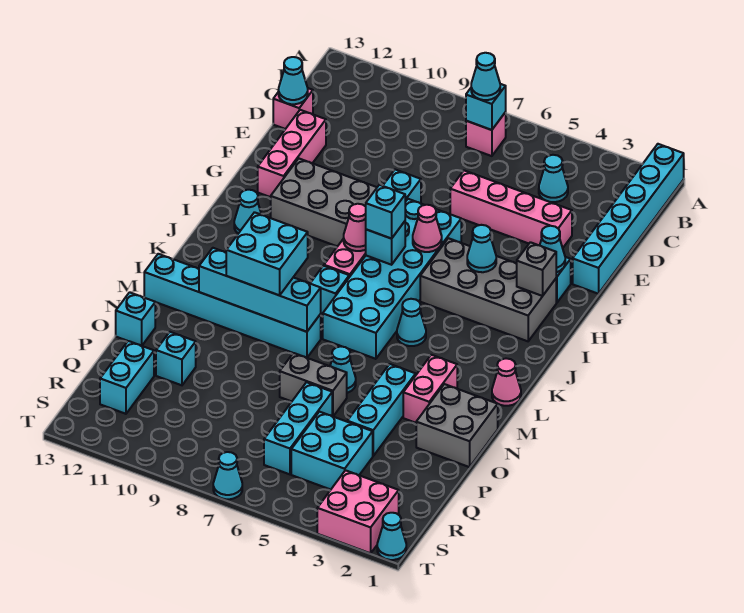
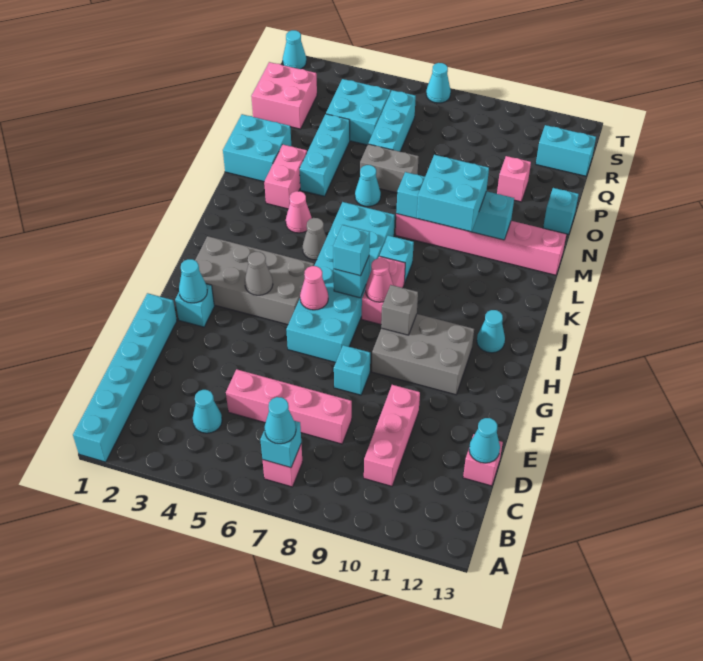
pink brick E3:E6 level 1 -> pink brick D5:D8 level 1
pink brick E12:G12 level 1 -> pink brick C10:E10 level 1
grey brick H2 level 2 -> grey brick H9 level 2
cyan cone H4 level 2 -> grey cone H4 level 2
cyan cone K5 level 1 -> grey cone K5 level 1
pink cone L1 level 1 -> pink cone L4 level 1
cyan brick M8:M13 level 1 -> pink brick M8:M13 level 1
grey brick N1:O2 level 1 -> cyan brick N1:O2 level 1
cyan brick P11 level 1 -> pink brick P11 level 1
cyan brick Q12:R12 level 1 -> cyan brick R12:R13 level 1
pink brick S2:T3 level 1 -> pink brick Q1:R2 level 1

